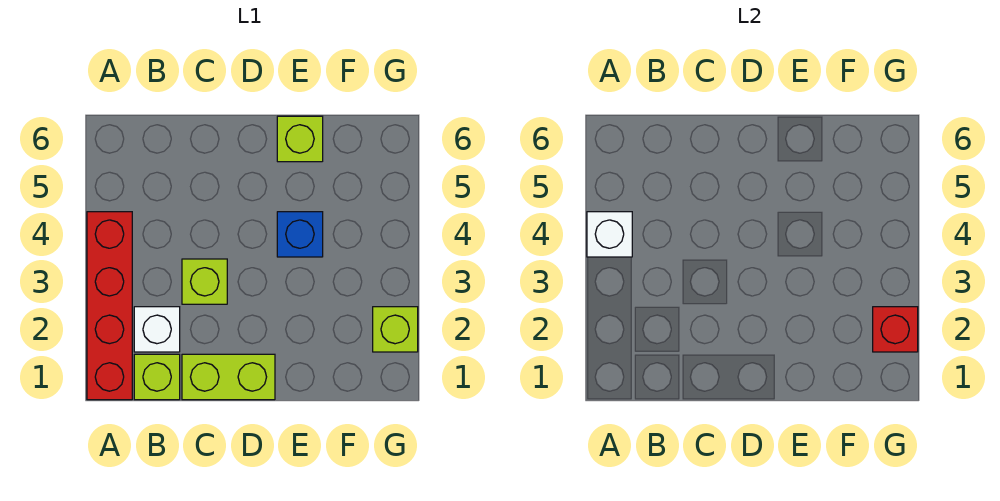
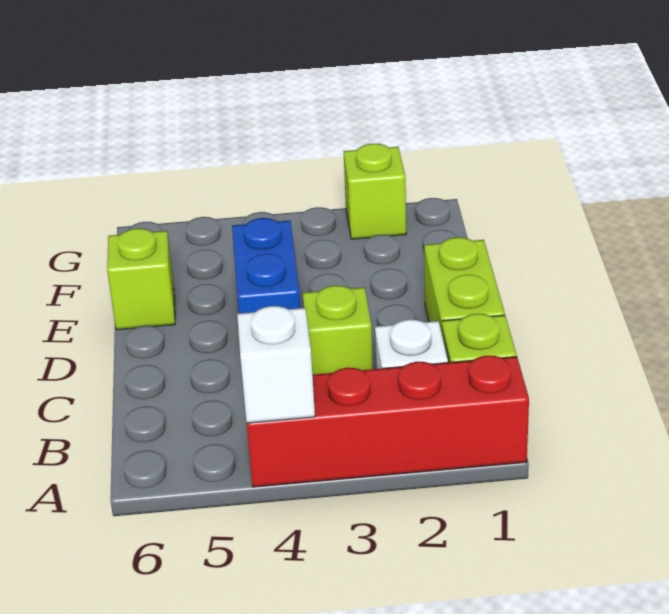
blue brick E4 level 1 -> blue brick D4:E4 level 1
red brick G2 level 2 -> none

